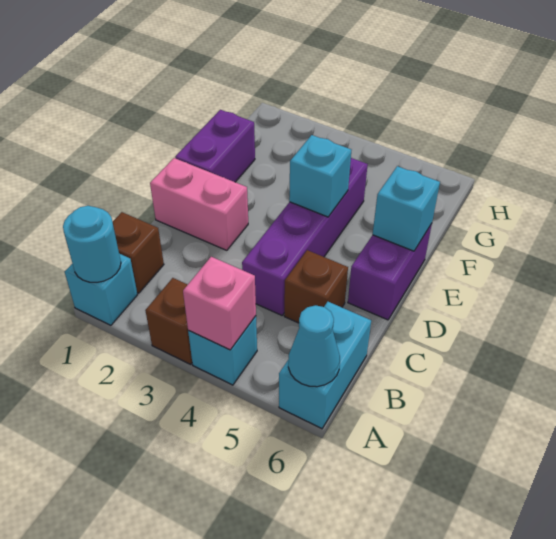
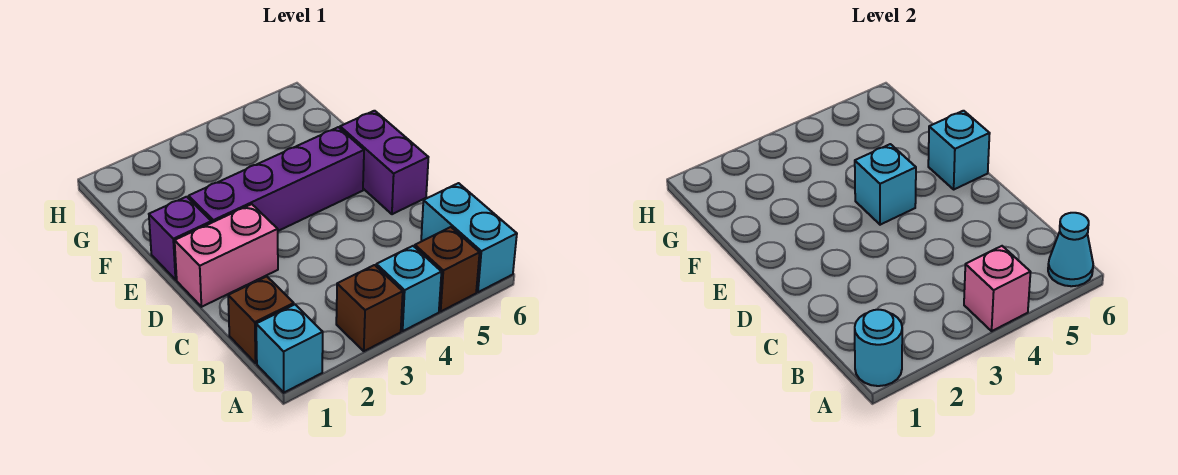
purple brick C4:F4 level 1 -> purple brick E2:E5 level 1
brown brick C5 level 1 -> brown brick A5 level 1
purple brick E1:F1 level 1 -> purple brick E1 level 1

